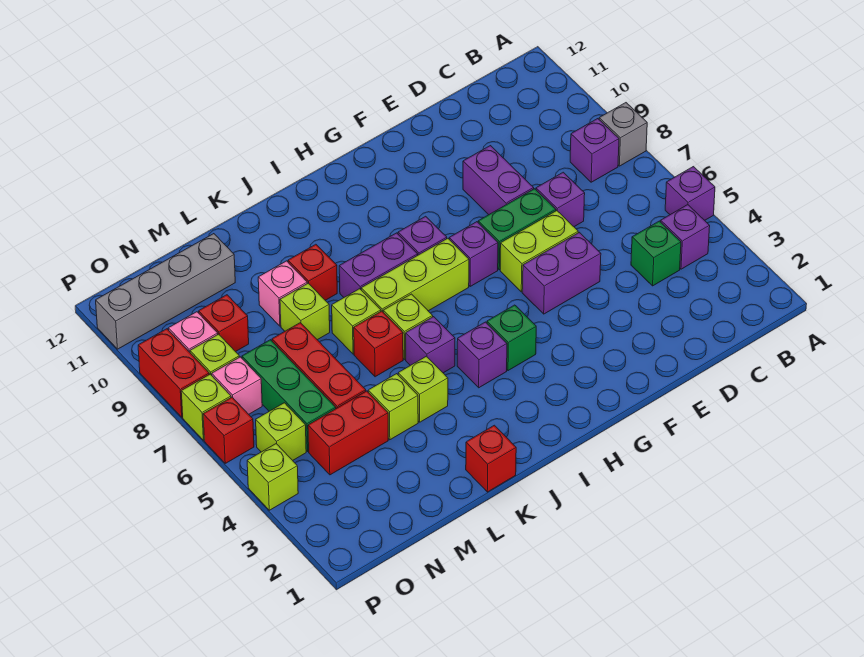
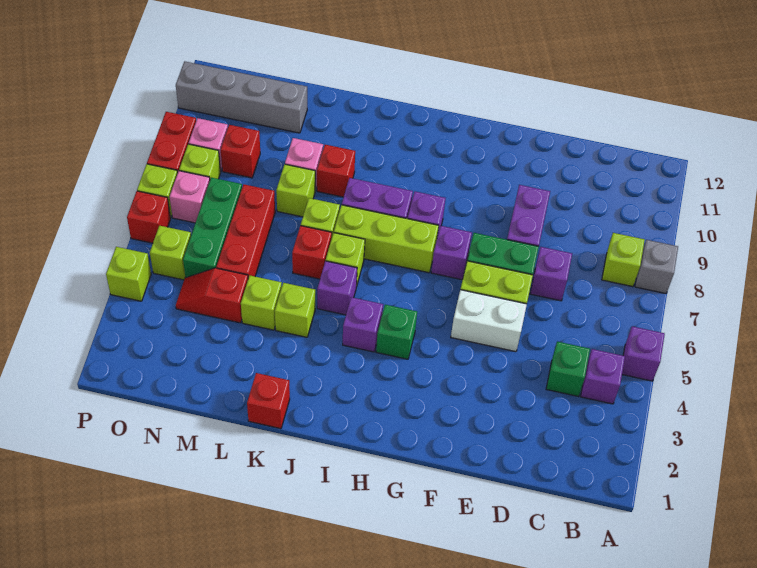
purple brick B8 level 1 -> lime brick B8 level 1
purple brick E5:F5 level 1 -> white brick E5:F5 level 1
red brick M4:N4 level 1 -> red slope M4:N4 level 1 top M

